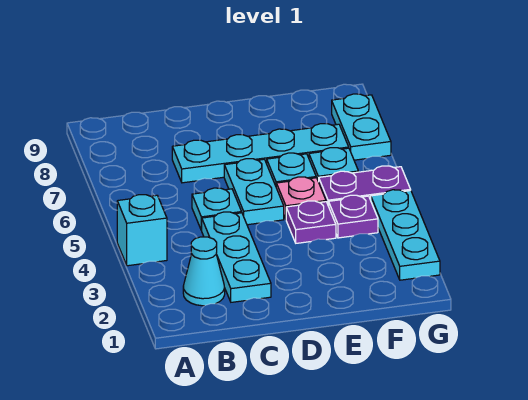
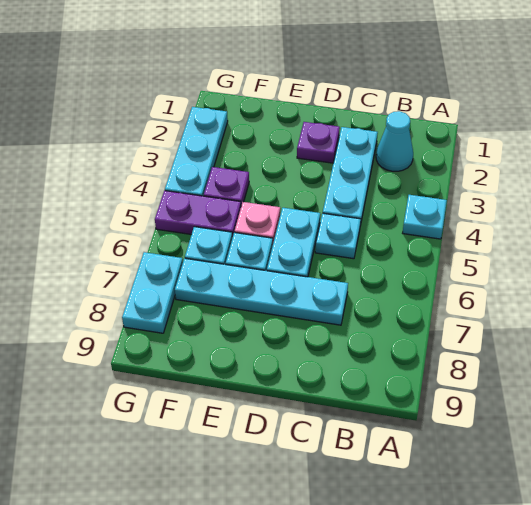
cyan brick A4 level 1 -> cyan plate A4 level 1
purple plate E4 level 1 -> purple plate D2 level 1

